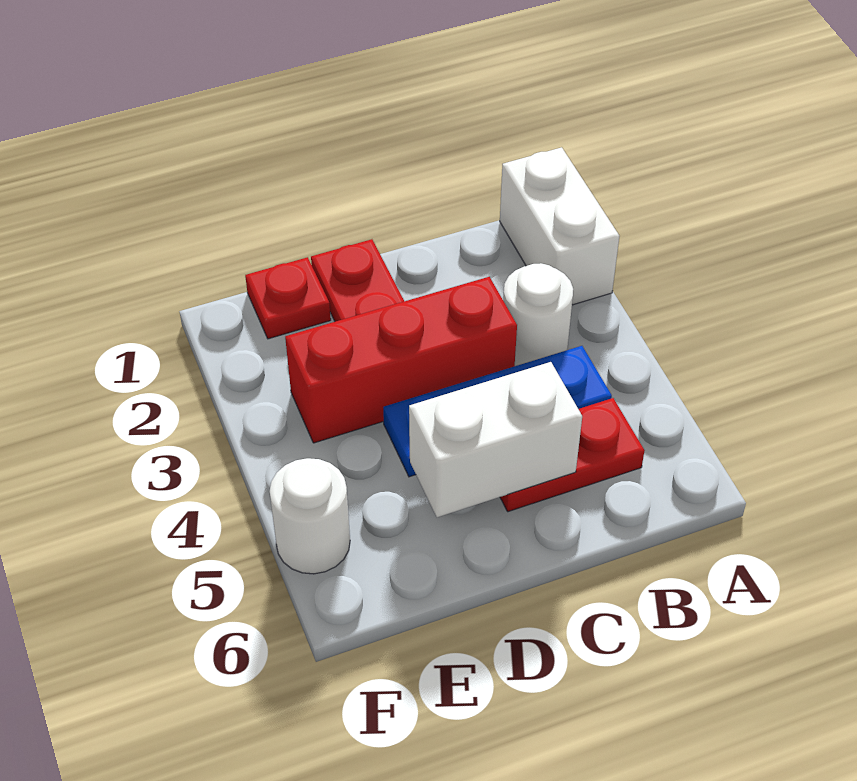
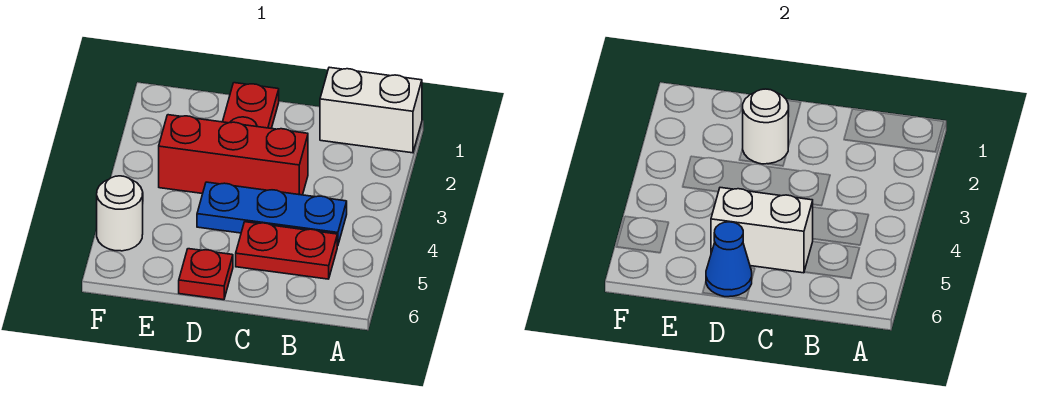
white brick A1:A2 level 1 -> white brick A1:B1 level 1
white round brick B3 level 1 -> white round brick D2 level 2
none -> blue cone D6 level 2
red plate E1 level 1 -> red plate D6 level 1

